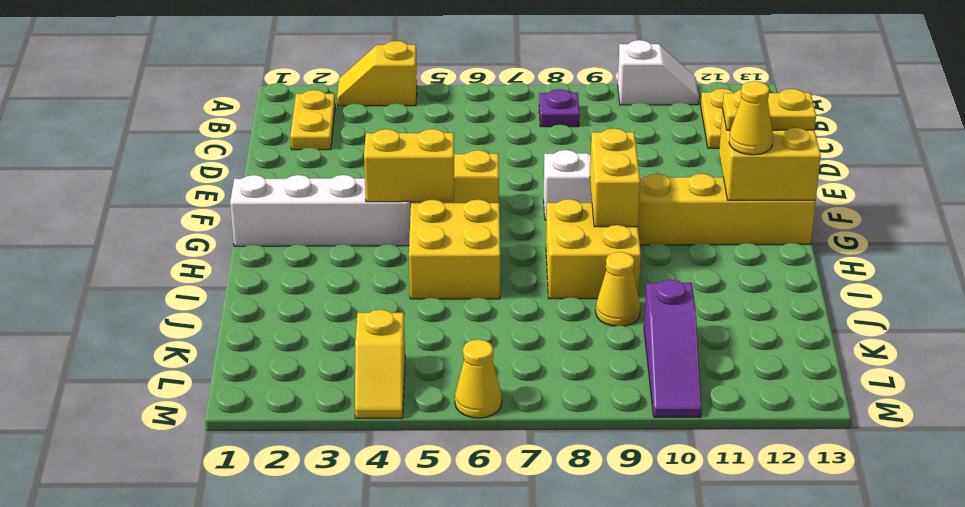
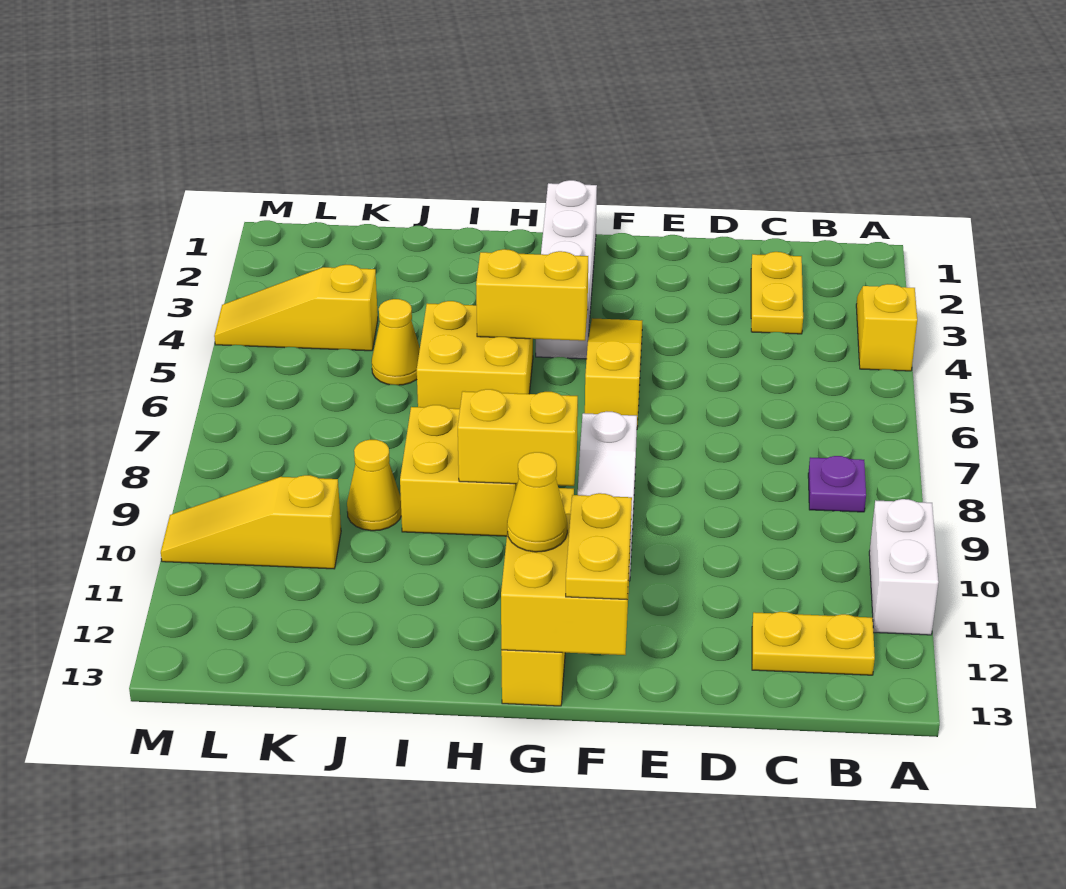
white slope A10:A11 level 1 top 10 -> white brick A10:A11 level 1
yellow plate B2:C2 level 1 -> yellow plate C2:C3 level 1
yellow brick G4:G5 level 2 -> yellow brick G5:H5 level 2
purple slope K10:M10 level 1 top K -> yellow slope K10:M10 level 1 top K
yellow slope L4:M4 level 1 top L -> yellow slope K4:M4 level 1 top K
yellow cone M6 level 1 -> yellow cone J5 level 1

